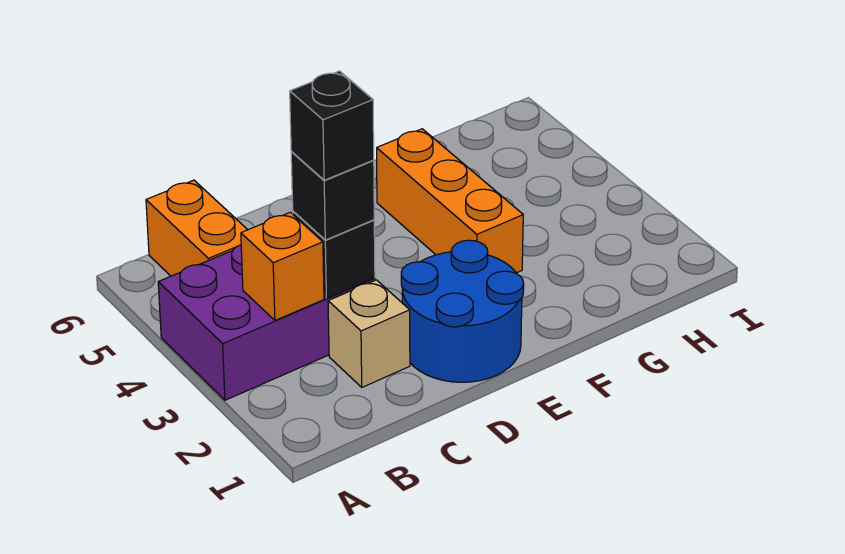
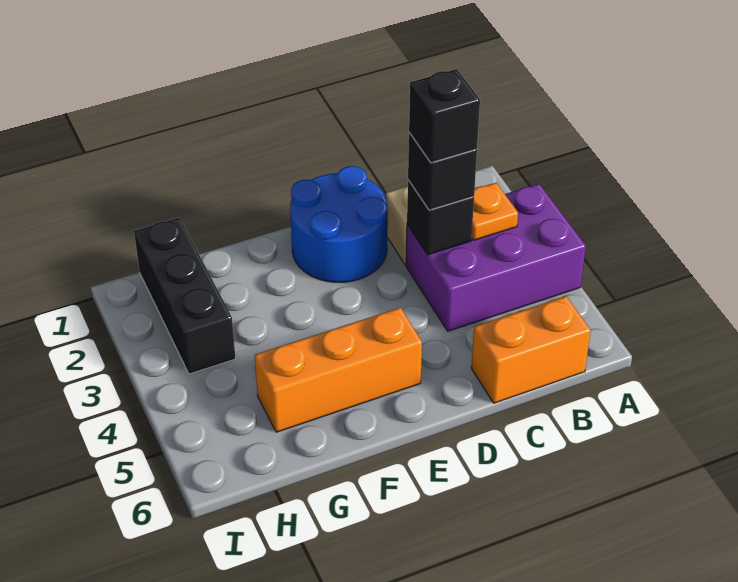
orange brick B3 level 2 -> orange plate B3 level 2
orange brick B5:B6 level 1 -> orange brick B6:C6 level 1
orange brick F3:F5 level 1 -> orange brick E5:G5 level 1
none -> black brick H1:H3 level 1

